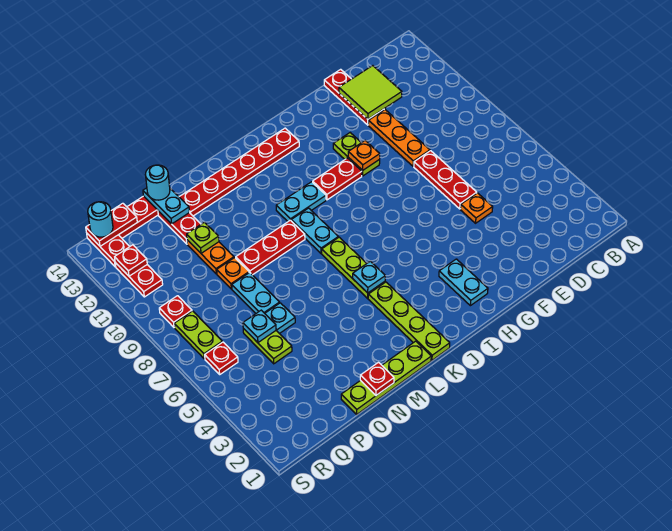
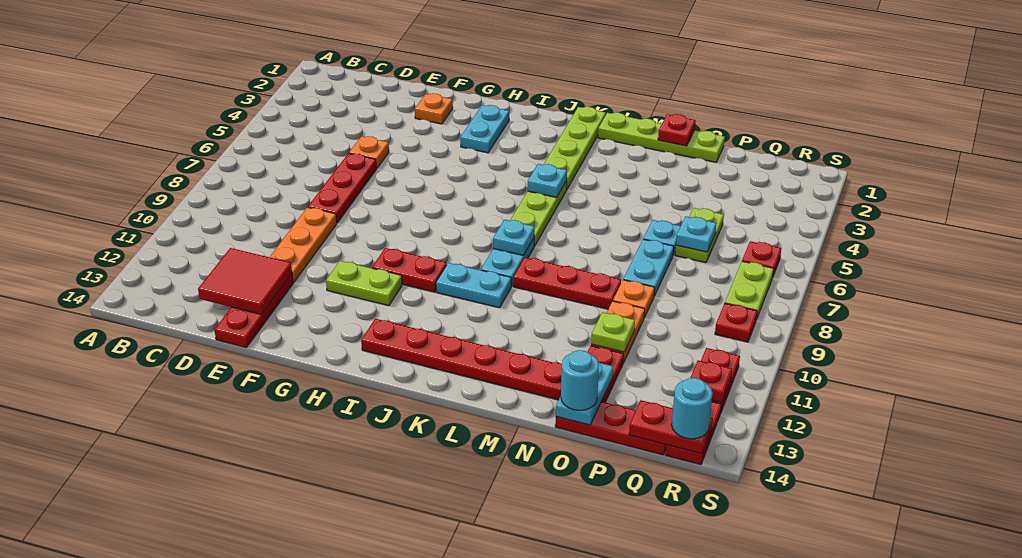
lime tile D12:E13 level 2 -> red tile D12:E13 level 2
lime plate G10:G11 level 1 -> lime plate G11:H11 level 1
orange plate G10 level 2 -> orange plate F2 level 1
none -> cyan plate K8 level 2

